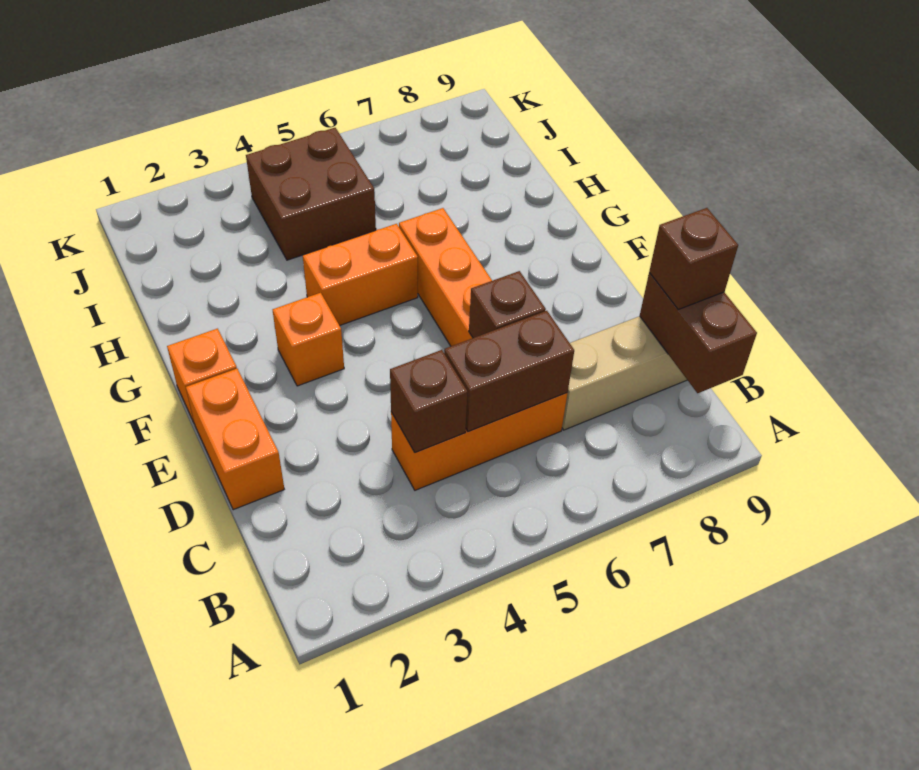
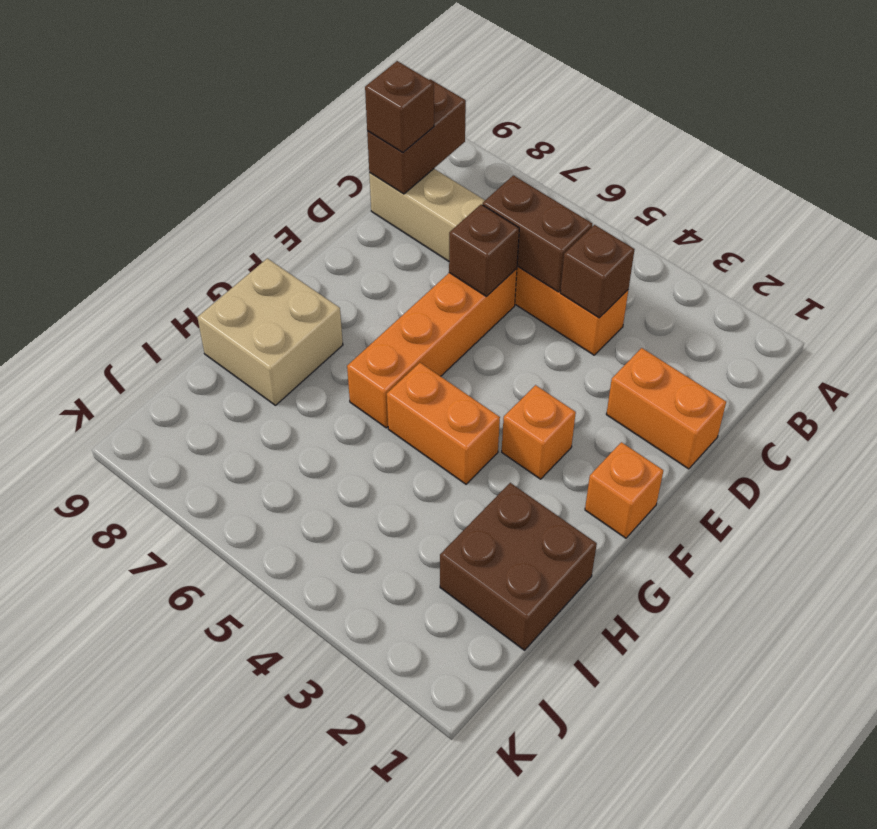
orange brick D1:E1 level 1 -> orange brick D1:D2 level 1
none -> tan brick G8:H9 level 1
brown brick I4:J5 level 1 -> brown brick H1:I2 level 1

